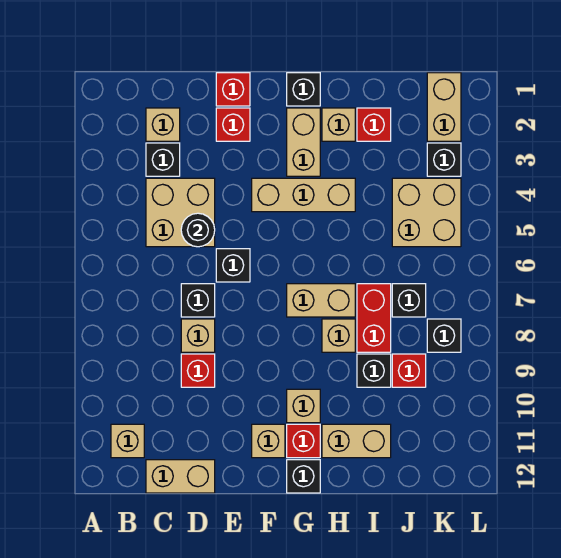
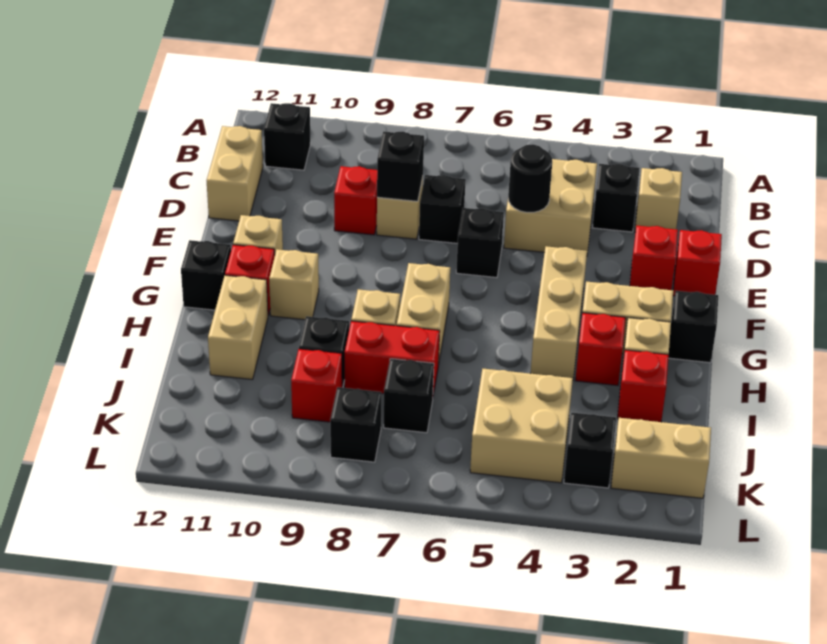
tan brick B11 level 1 -> black brick B11 level 1
none -> black brick D8 level 2
none -> red brick H3 level 1

